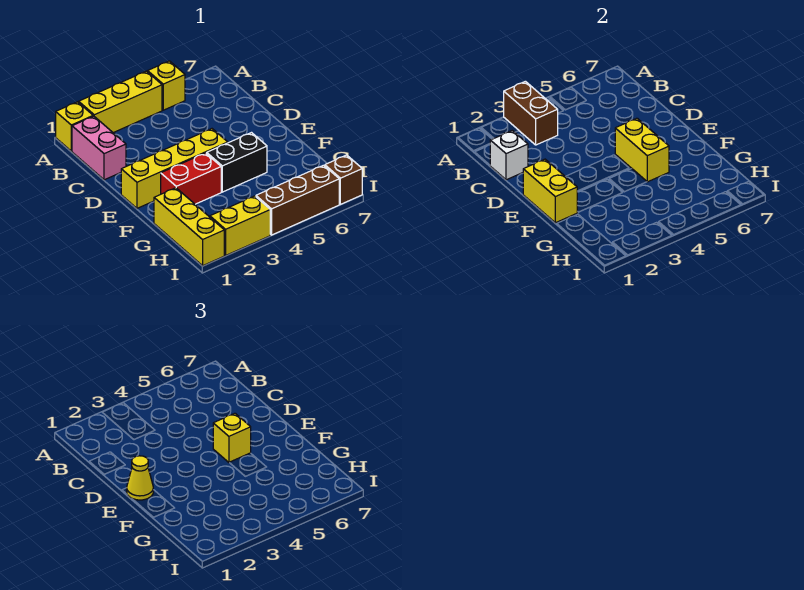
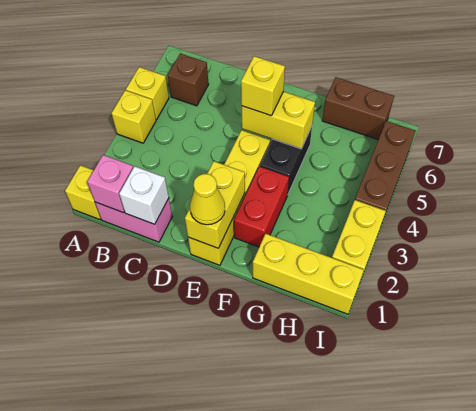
yellow brick A2:A4 level 1 -> yellow brick A4 level 1
brown brick A3:B3 level 2 -> brown brick G7:H7 level 1
none -> pink brick B1 level 2
yellow brick E1:F1 level 2 -> yellow brick E1:E2 level 2
brown brick I7 level 1 -> brown brick B6 level 1

